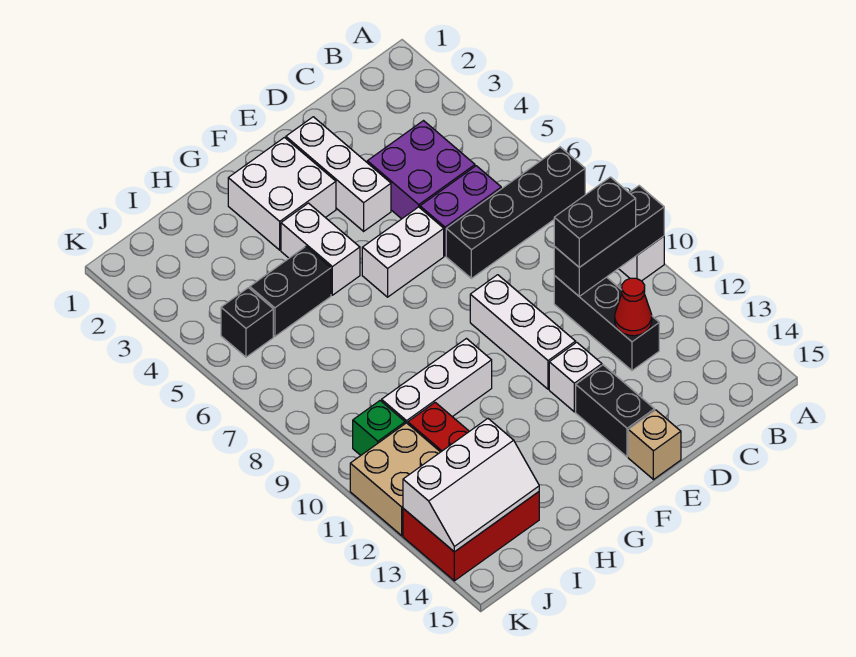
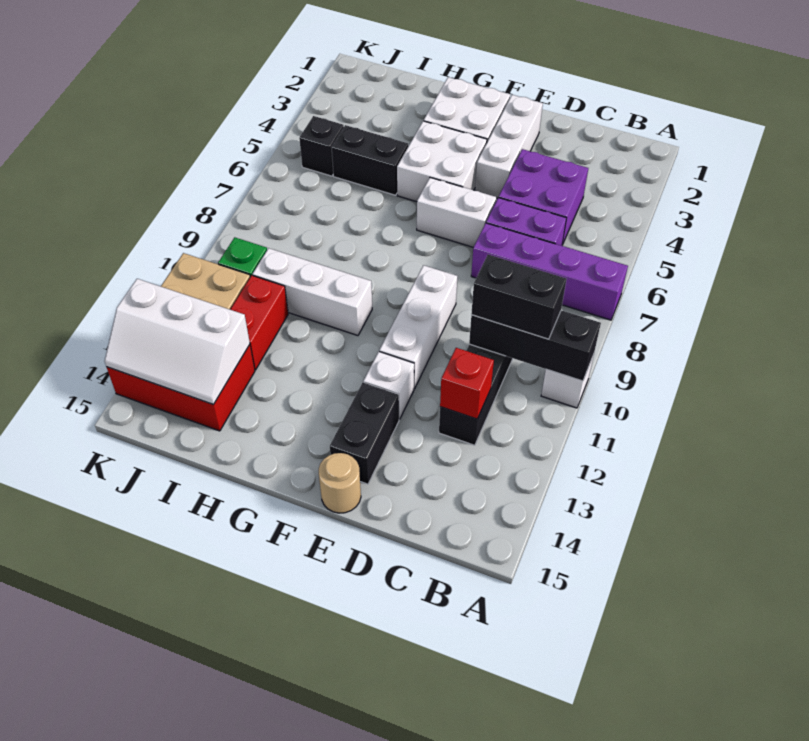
black brick A7:D7 level 1 -> purple brick A7:D7 level 1
red cone C12 level 2 -> red brick C12 level 2
tan brick E15 level 1 -> tan round brick E15 level 1
white brick G4:G5 level 1 -> white brick F4:G5 level 1

